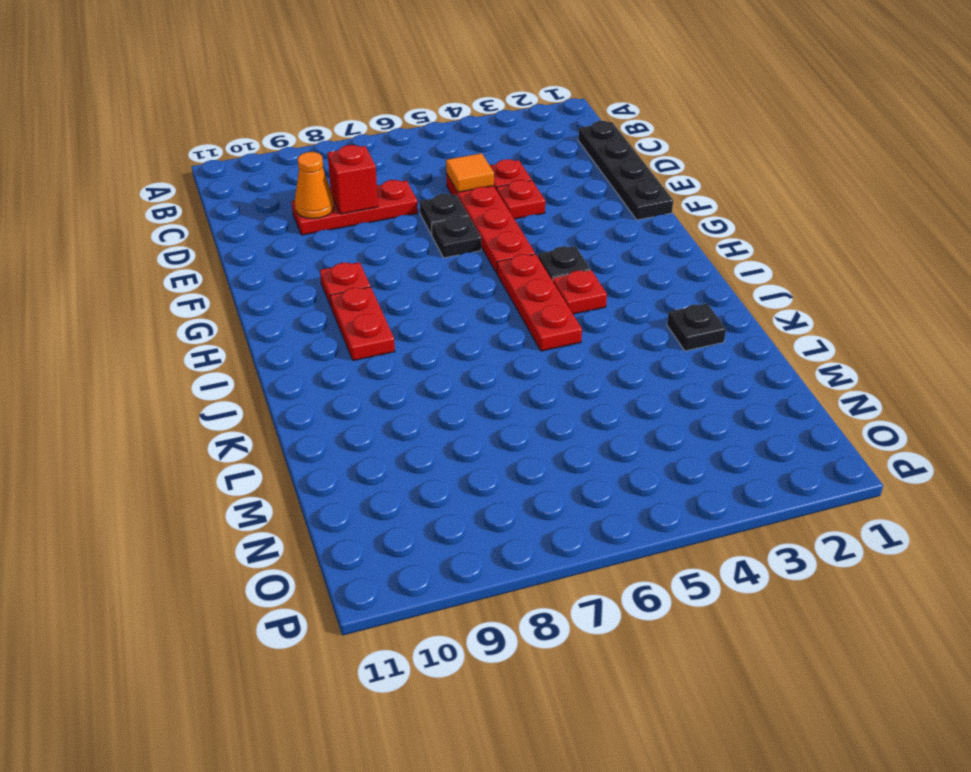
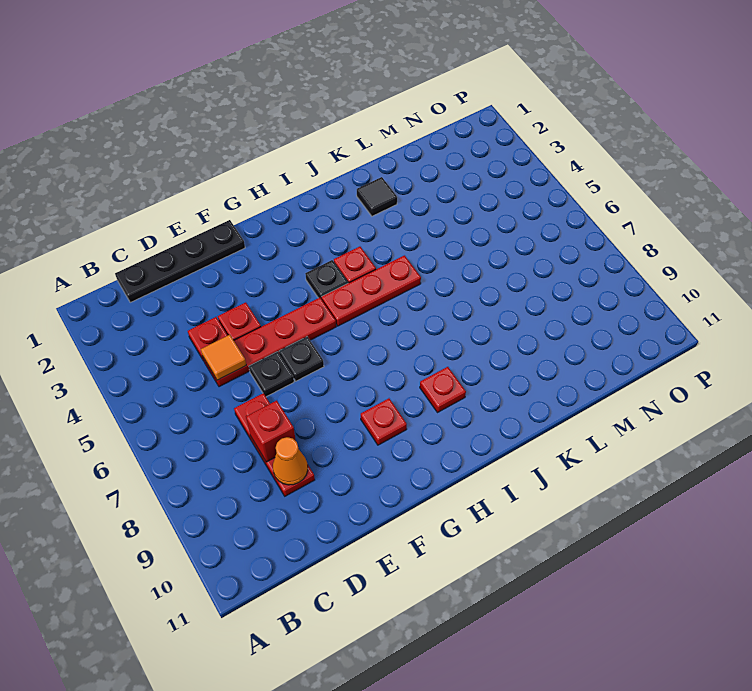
red plate H9:I9 level 1 -> red plate I9 level 1
black plate K2 level 1 -> black tile K2 level 1

